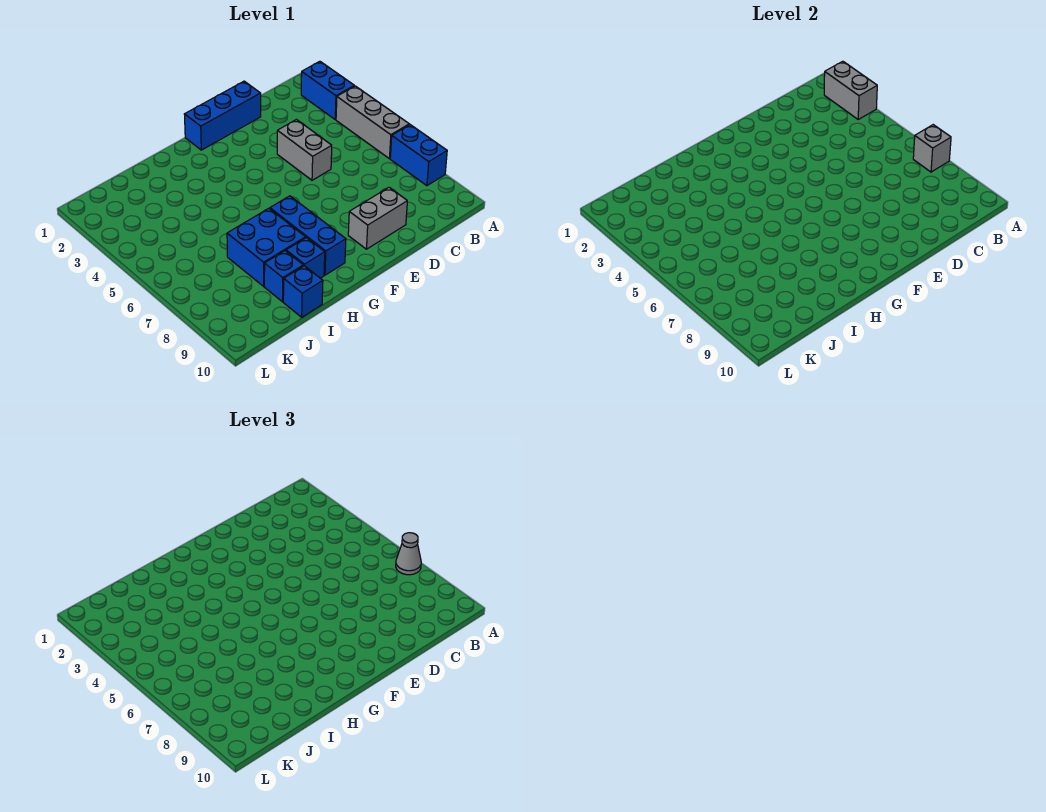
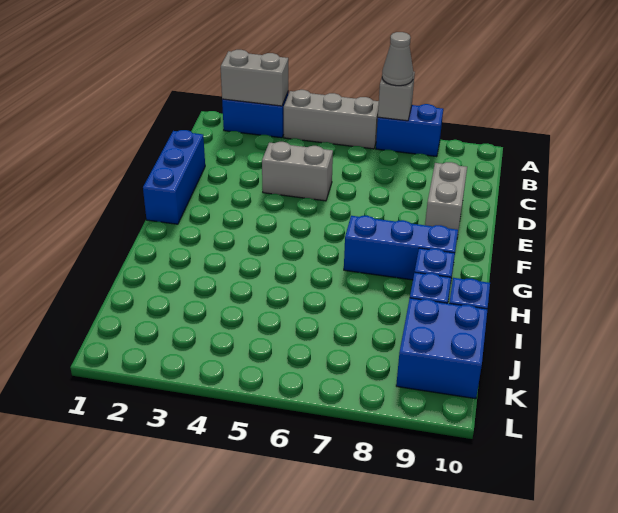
blue brick H7:I8 level 1 -> blue brick J9:K10 level 1

